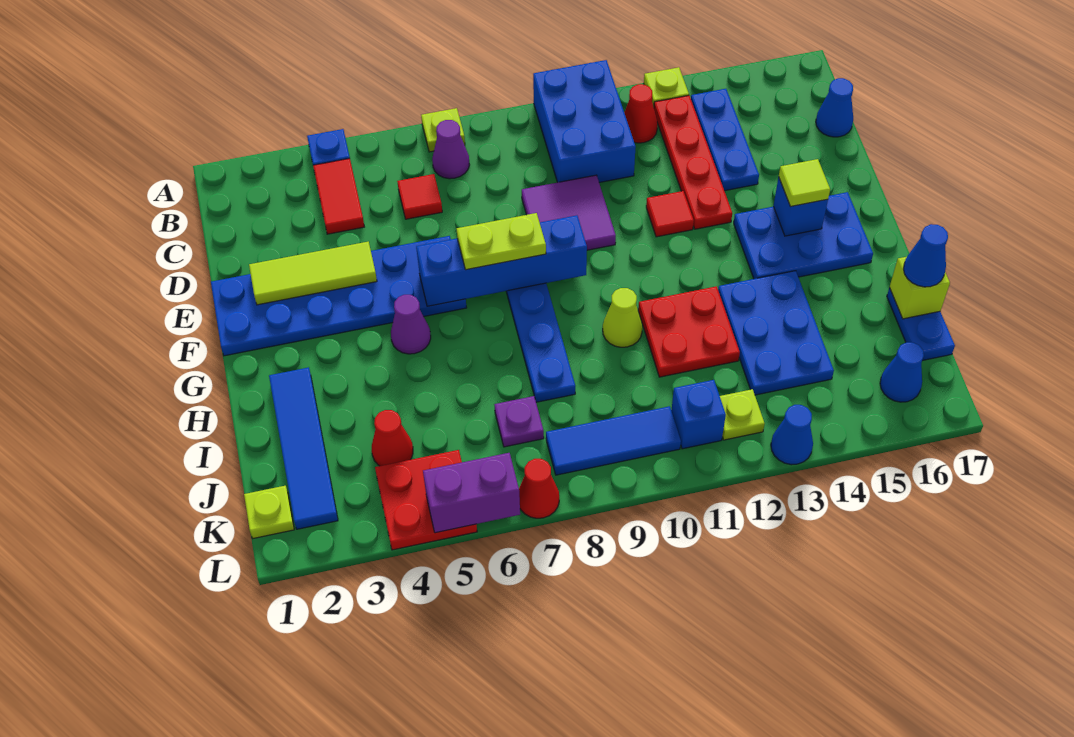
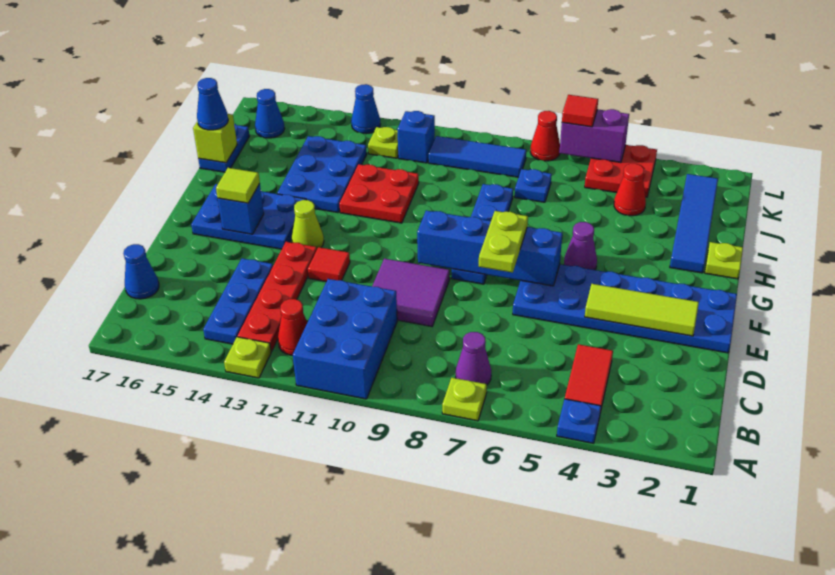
red tile C6 level 1 -> red tile L6 level 3
lime plate F7:F8 level 3 -> lime plate E7:F7 level 3
lime cone H10 level 1 -> lime cone F13 level 1
purple plate J7 level 1 -> blue plate J7 level 1
lime plate K1 level 1 -> lime plate H1 level 1

